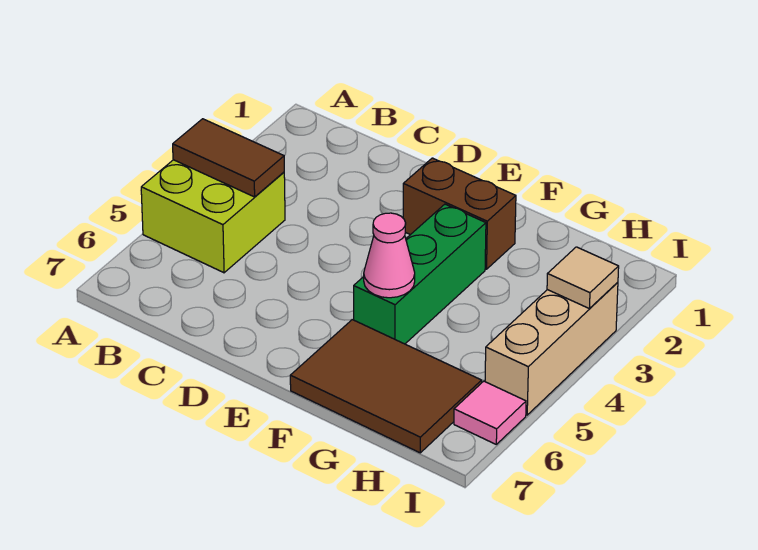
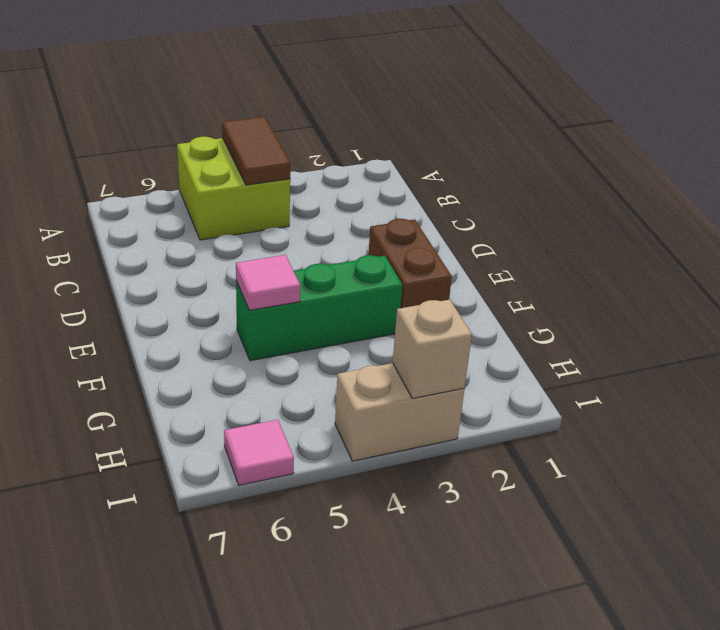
pink cone F5 level 2 -> pink tile F5 level 2
brown tile F6:H7 level 1 -> none
tan brick I3:I5 level 1 -> tan brick I3:I4 level 1
tan tile I3 level 2 -> tan brick I3 level 2

